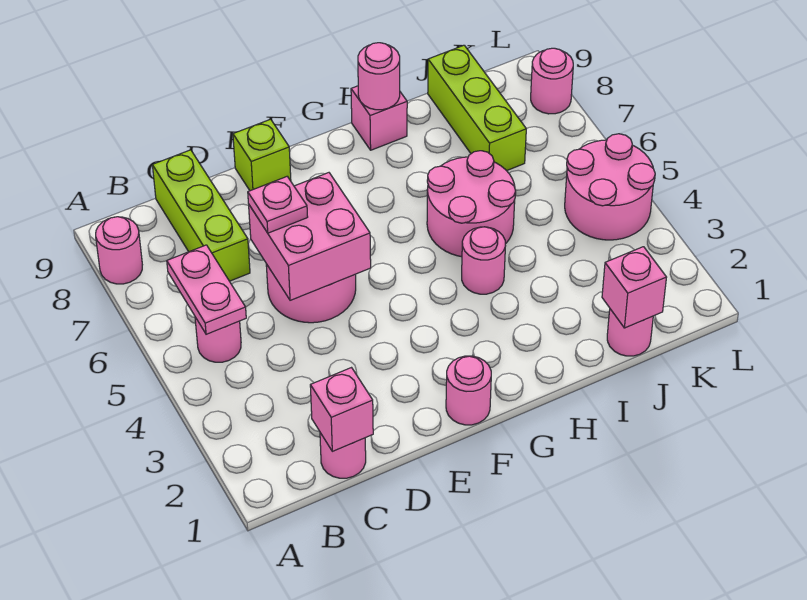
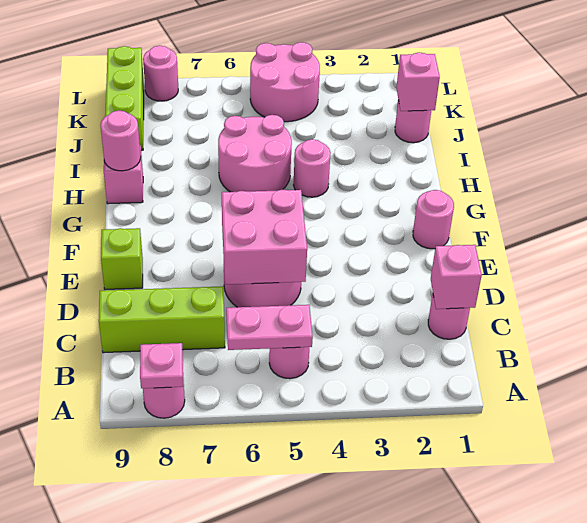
pink plate D6 level 3 -> pink plate A8 level 2
lime brick J7:J9 level 1 -> lime brick J9:L9 level 1

